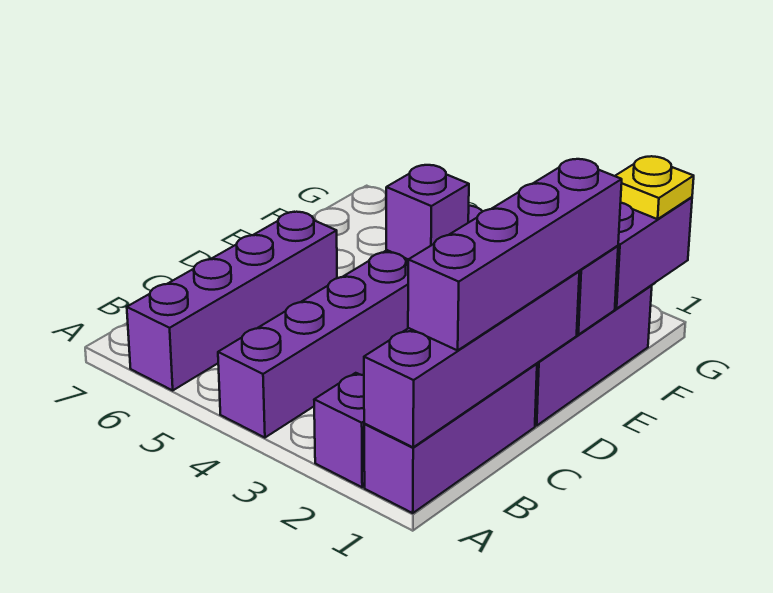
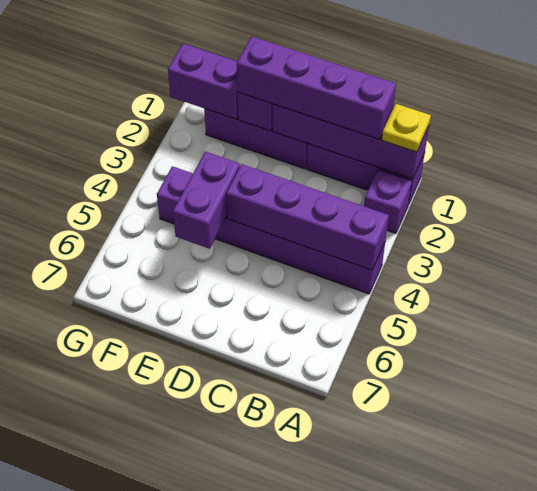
purple brick A6:D6 level 1 -> purple brick A4:D4 level 2
purple brick E4 level 2 -> purple brick E4:E5 level 2
yellow plate G1 level 3 -> yellow plate A1 level 3

